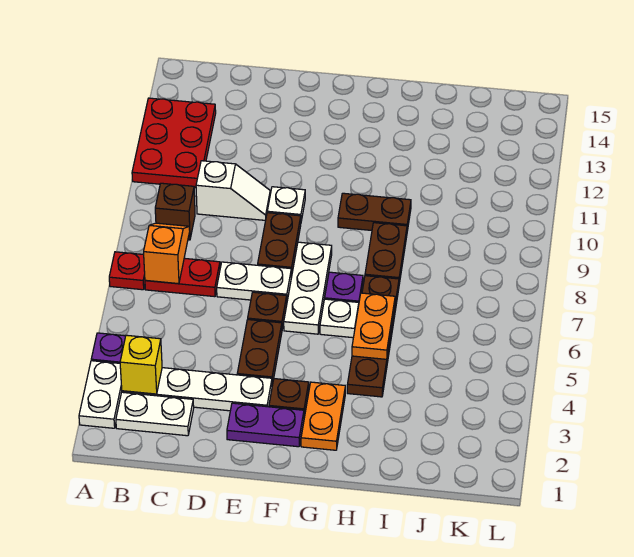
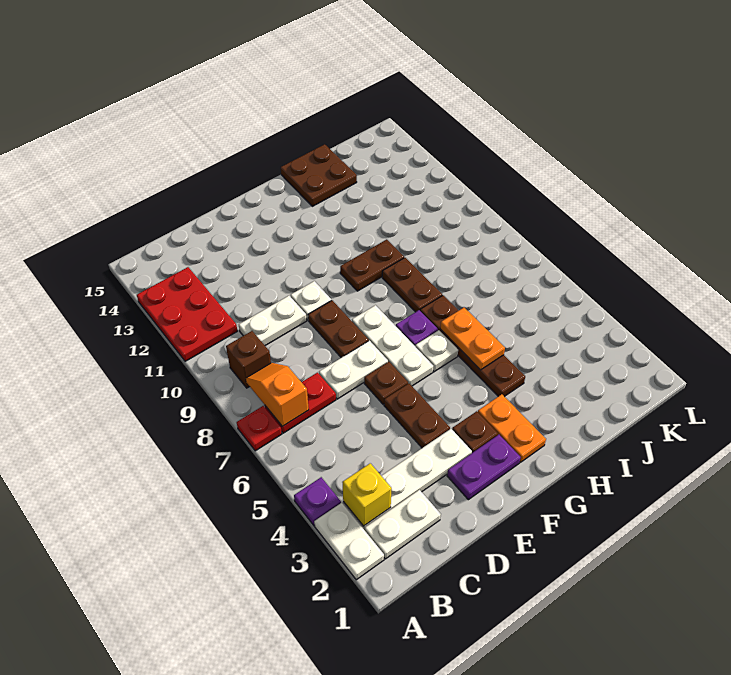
white slope C10:D10 level 1 top C -> white plate C10:D10 level 1
none -> brown plate H14:I15 level 1

